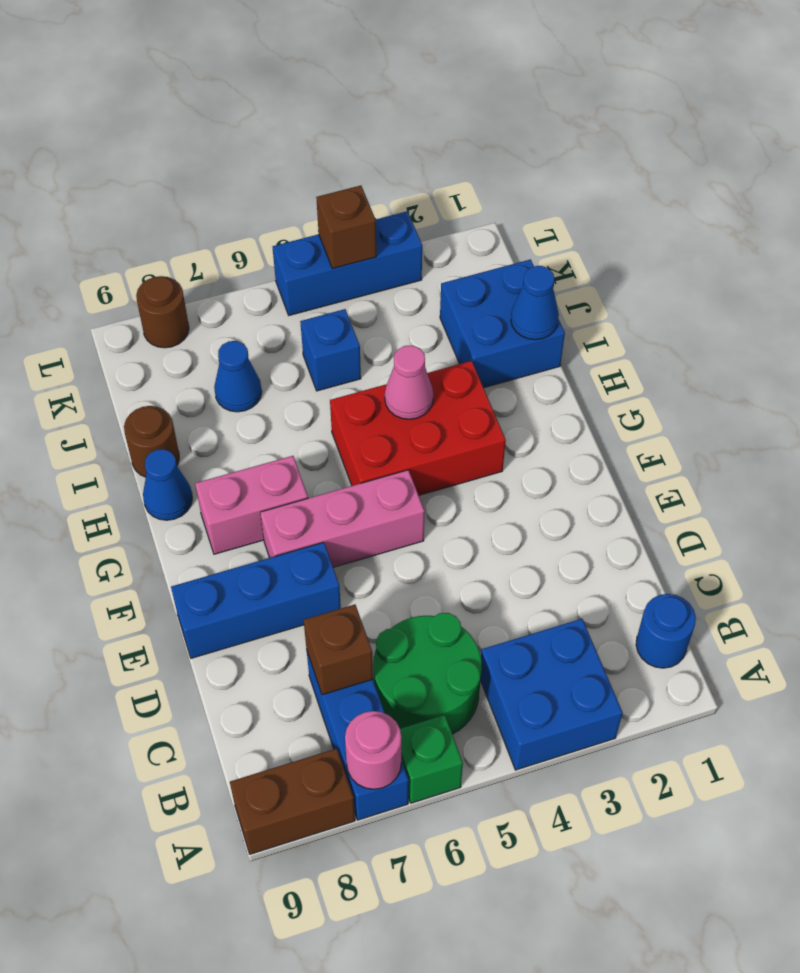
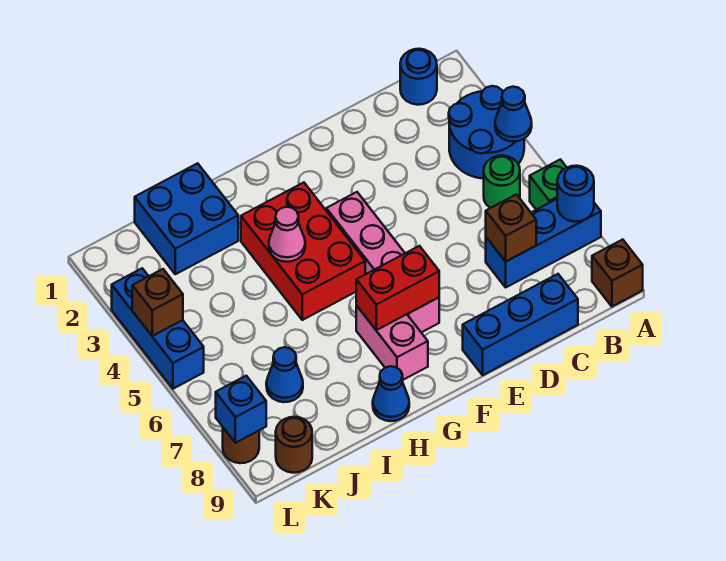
blue brick A3:B4 level 1 -> blue round brick A3:B4 level 1
pink round brick A7 level 2 -> blue round brick A7 level 2
brown brick A8:A9 level 1 -> brown brick A9 level 1
green round brick B5:C6 level 1 -> green round brick B5 level 1
blue brick E7:E9 level 1 -> blue brick C9:E9 level 1
pink brick F5:F7 level 1 -> pink brick F4:F7 level 1
none -> red brick F7:G7 level 2
blue cone I1 level 2 -> blue cone A4 level 2
brown round brick I9 level 1 -> brown round brick K9 level 1
blue brick J5 level 1 -> blue brick L8 level 2

